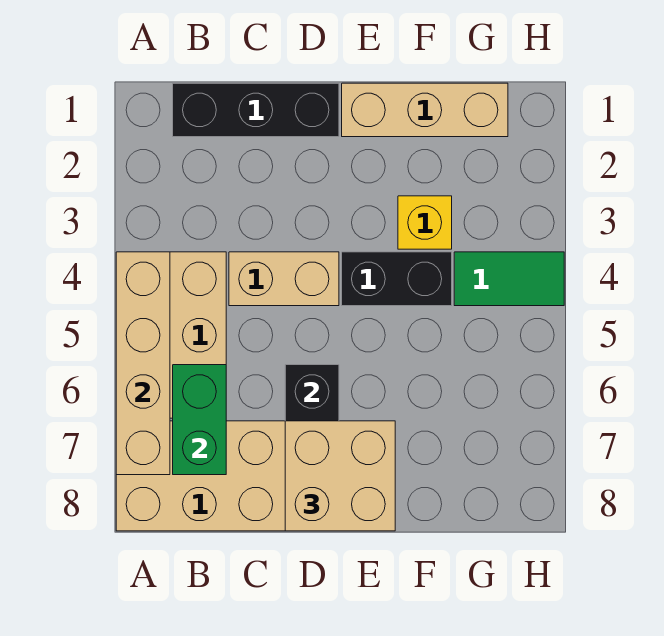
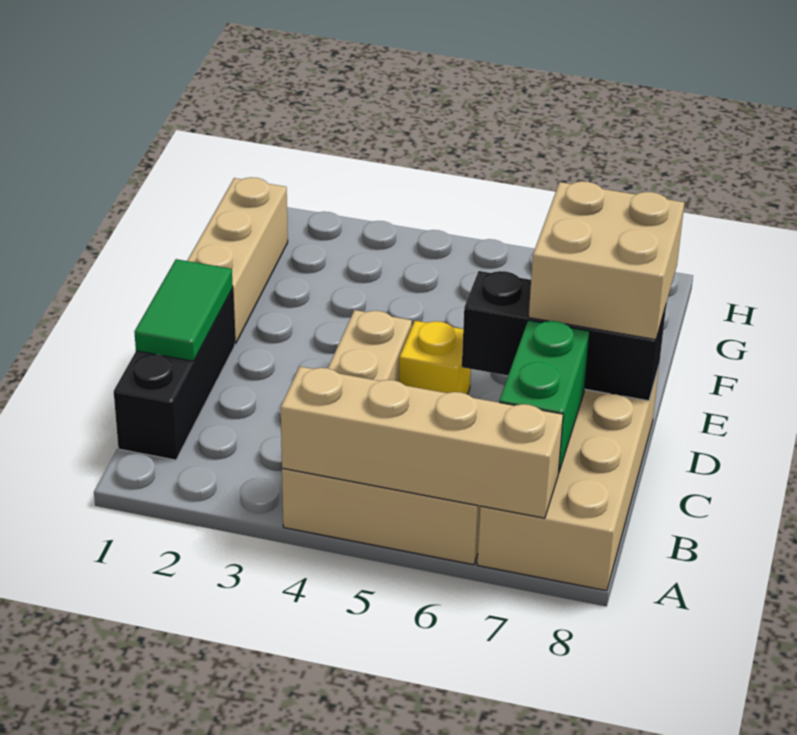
green brick B6:B7 level 2 -> green brick B7:C7 level 2
black brick E4:F4 level 1 -> none
yellow brick F3 level 1 -> yellow brick D5 level 1
green tile G4:H4 level 1 -> green tile C1:D1 level 2

